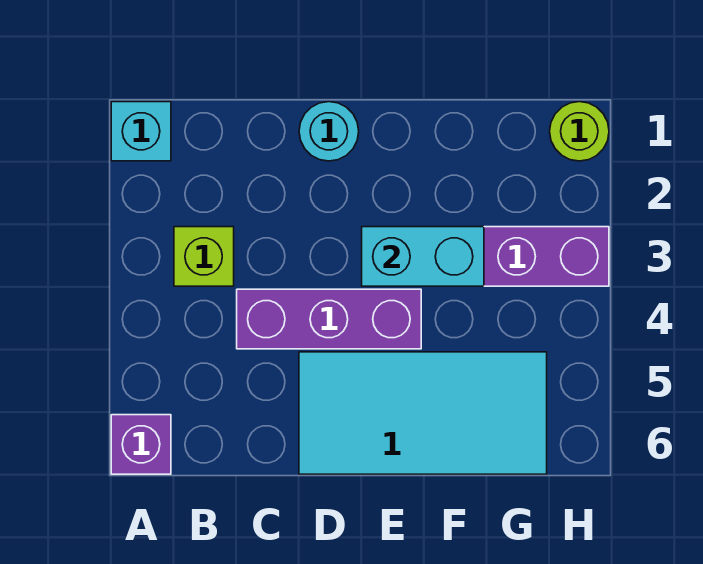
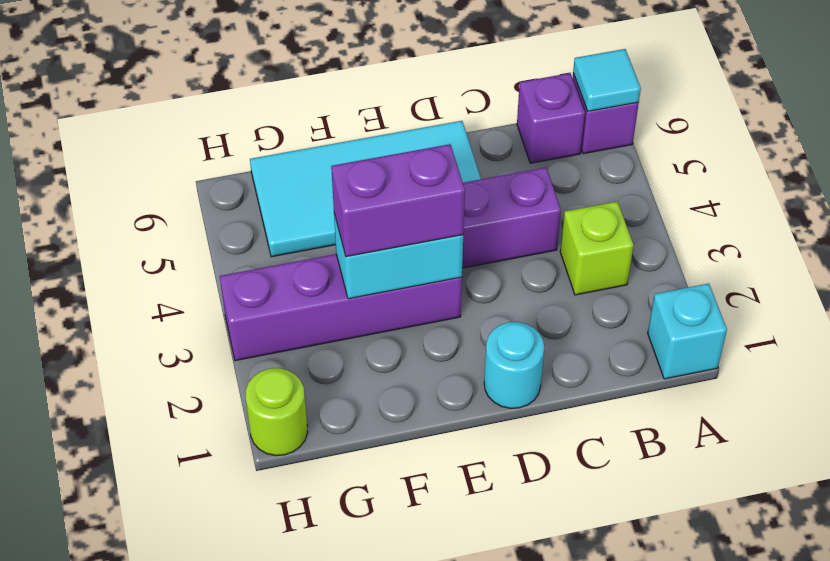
none -> cyan tile A6 level 2
none -> purple brick B6 level 1
none -> purple brick E3:F3 level 3

